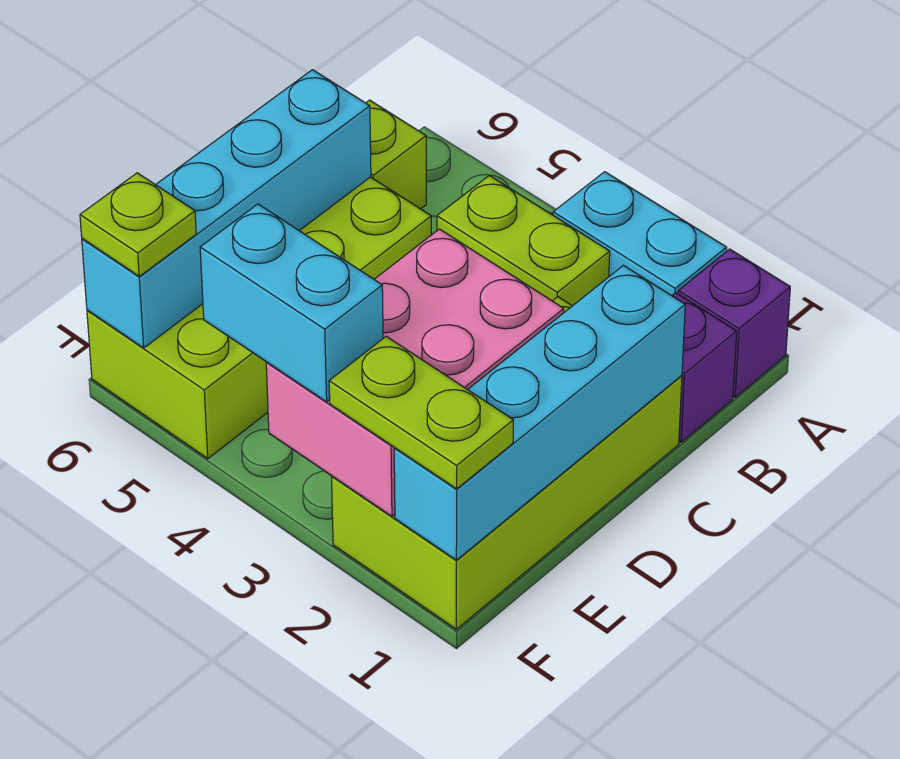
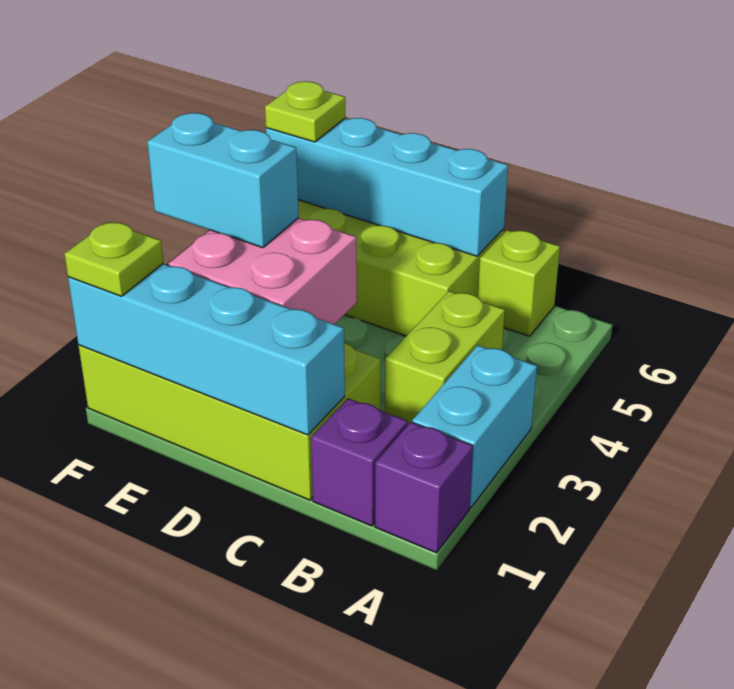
pink brick D2:F3 level 2 -> pink brick D2:E3 level 2
lime plate F1:F2 level 3 -> lime plate F1 level 3
cyan brick F3:F4 level 3 -> cyan brick E3:F3 level 3

